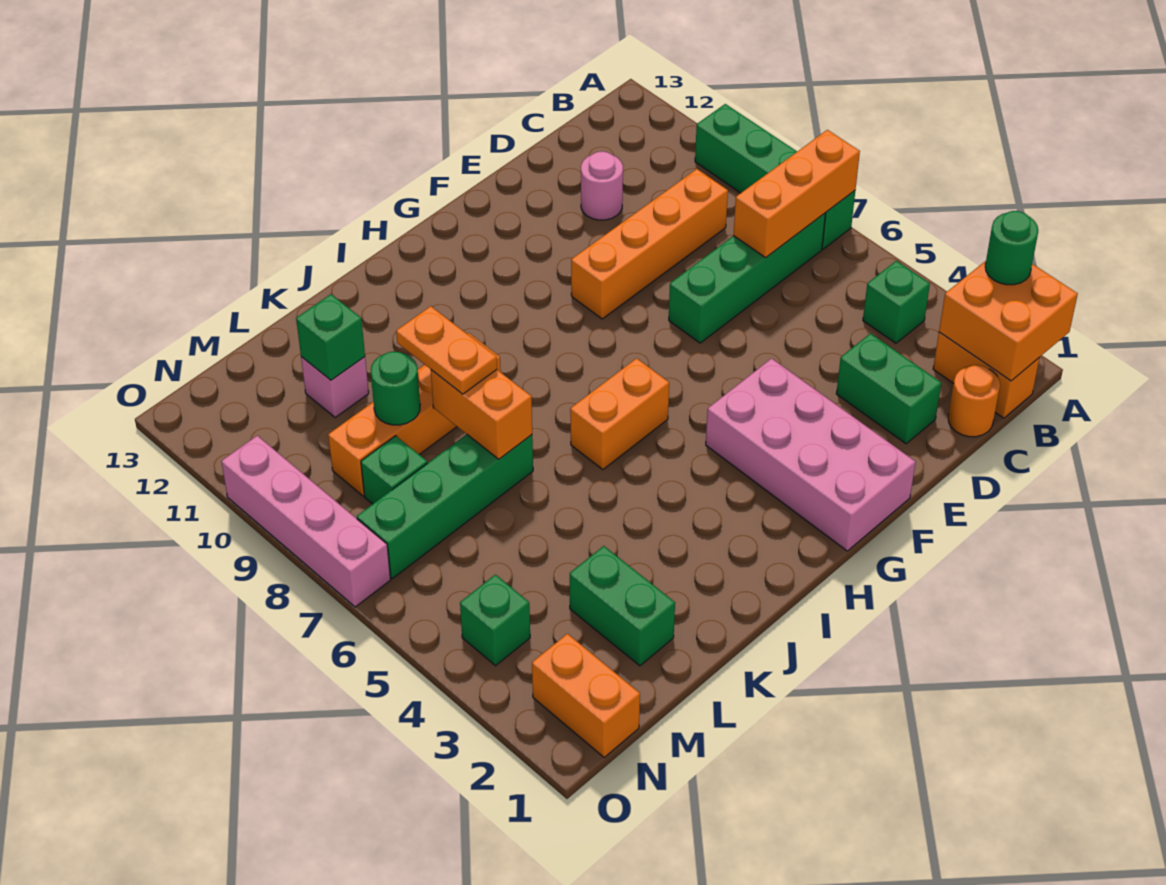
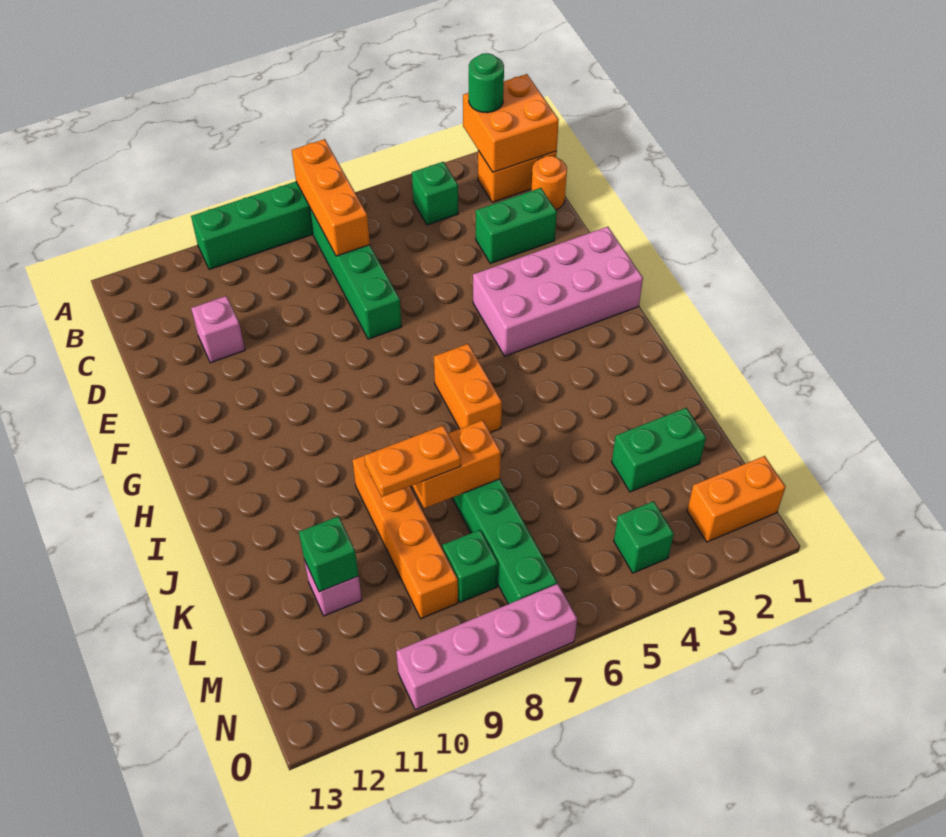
orange brick C9:F9 level 1 -> none
pink round brick D11 level 1 -> pink brick D11 level 1
green round brick L9 level 2 -> none

